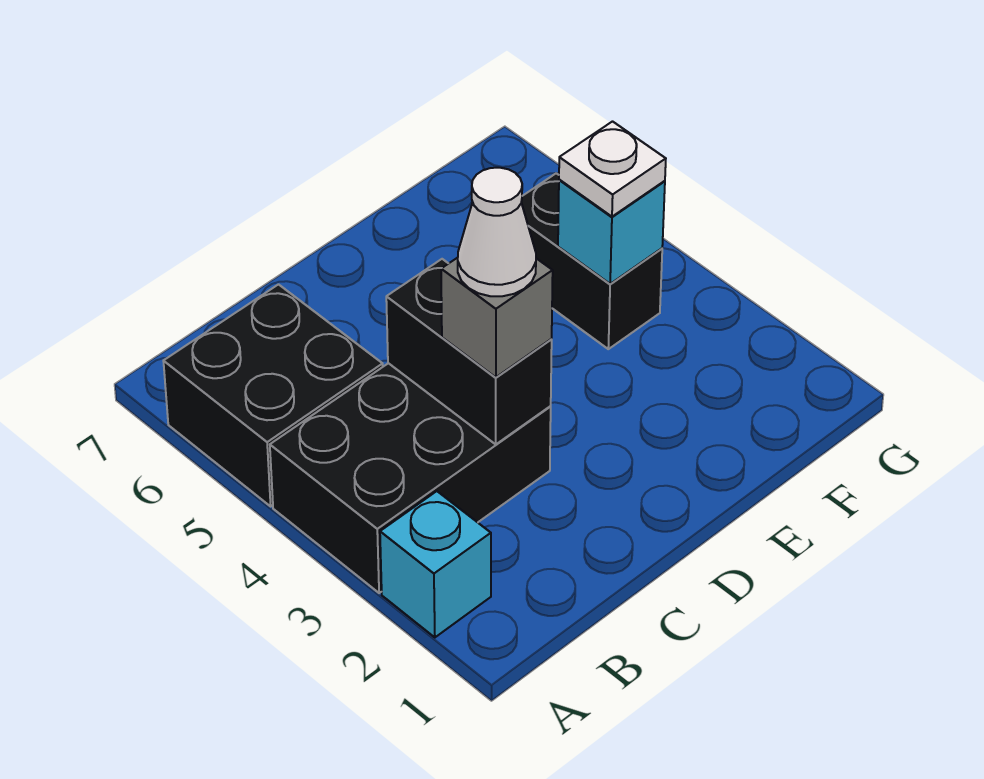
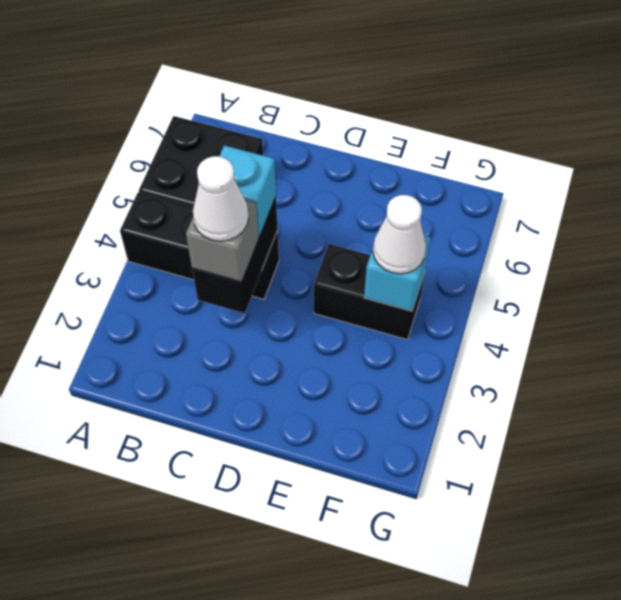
cyan brick A2 level 1 -> cyan brick C4 level 3
black brick A3:C4 level 1 -> black brick A4:C4 level 1
black brick F4:F5 level 1 -> black brick E4:F4 level 1
white plate F4 level 3 -> white cone F4 level 3

